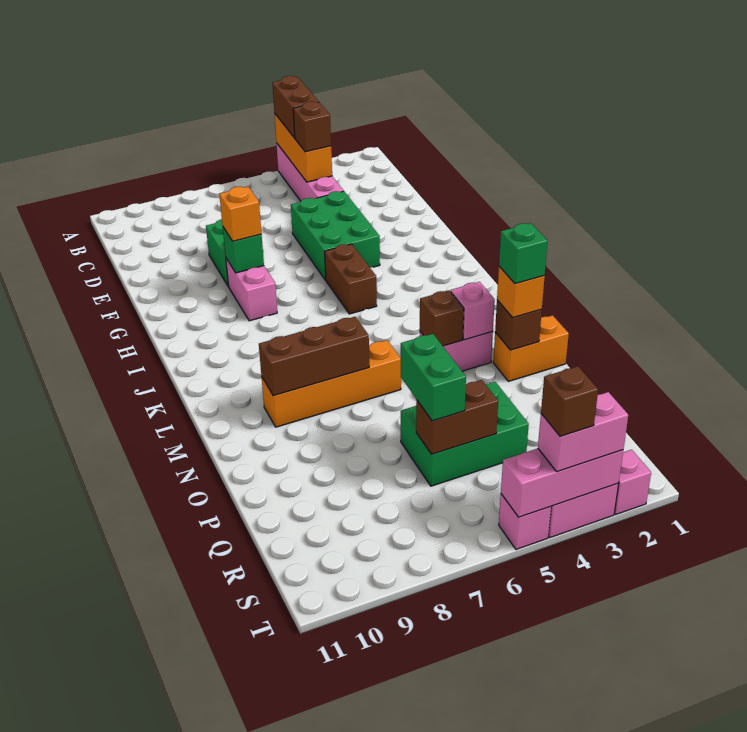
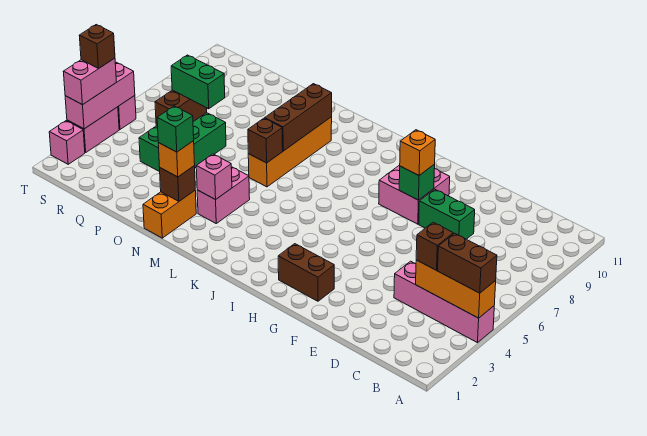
green brick E4:G5 level 1 -> none
pink brick G8:H8 level 1 -> pink brick G8:H9 level 1
brown brick H5:I5 level 1 -> brown brick G2:H2 level 1
brown brick M4 level 2 -> brown brick M6 level 2

